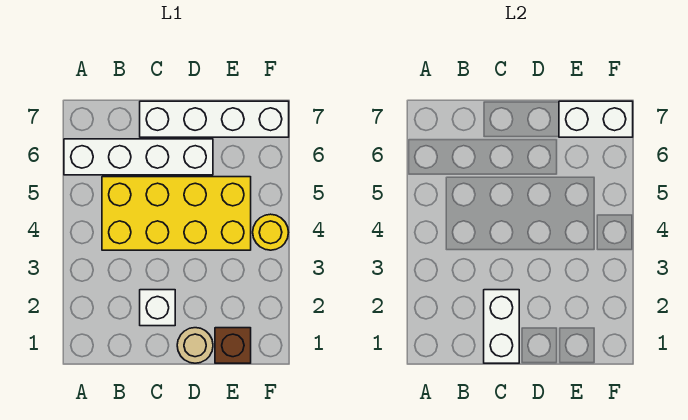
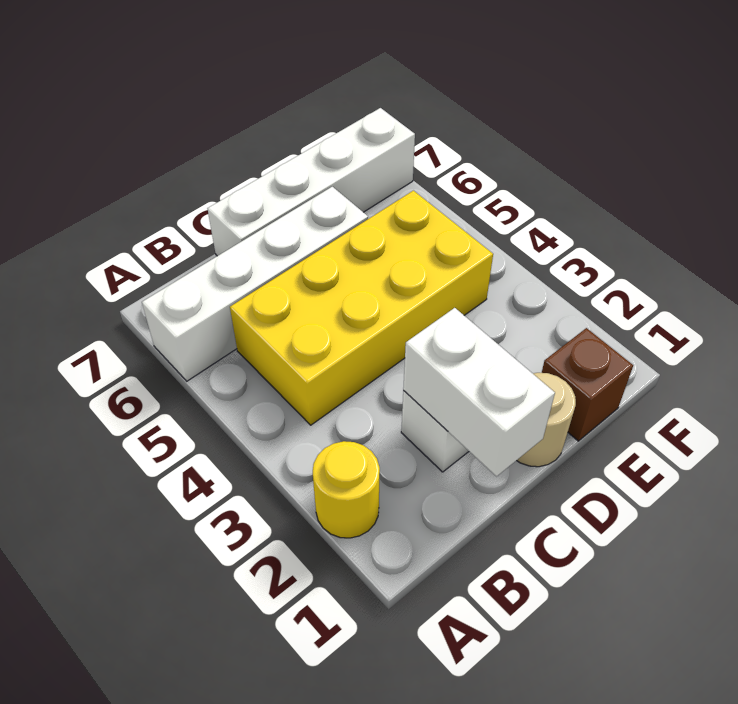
white brick E7:F7 level 2 -> none
yellow round brick F4 level 1 -> yellow round brick A2 level 1

